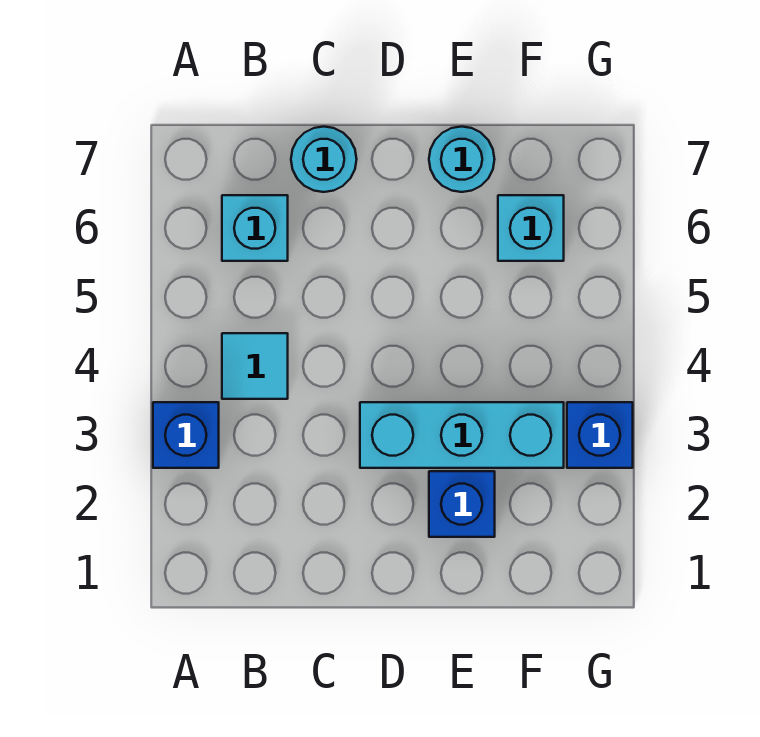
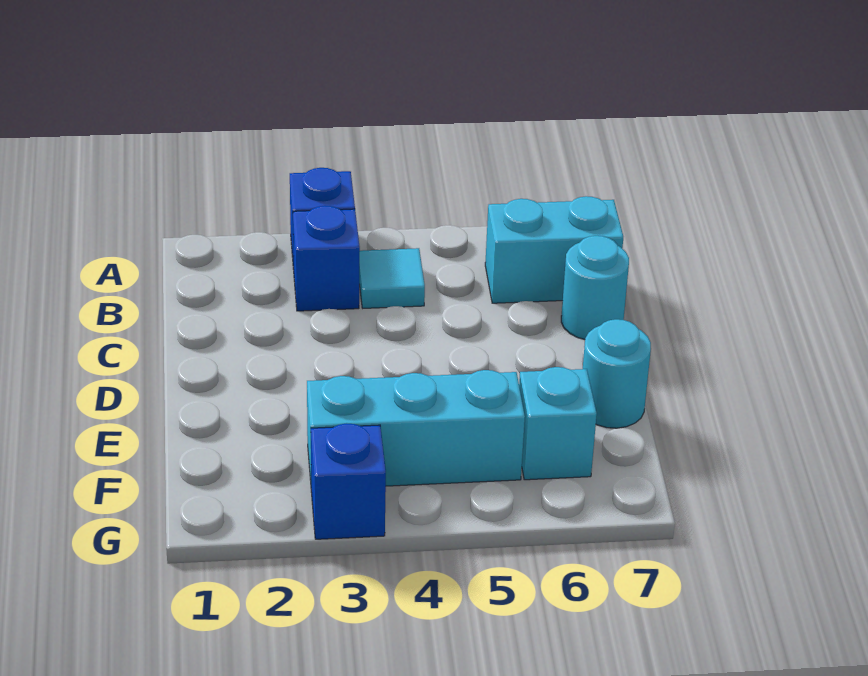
cyan brick B6 level 1 -> cyan brick B6:B7 level 1
cyan brick D3:F3 level 1 -> cyan brick F3:F5 level 1
blue brick E2 level 1 -> blue brick B3 level 1

